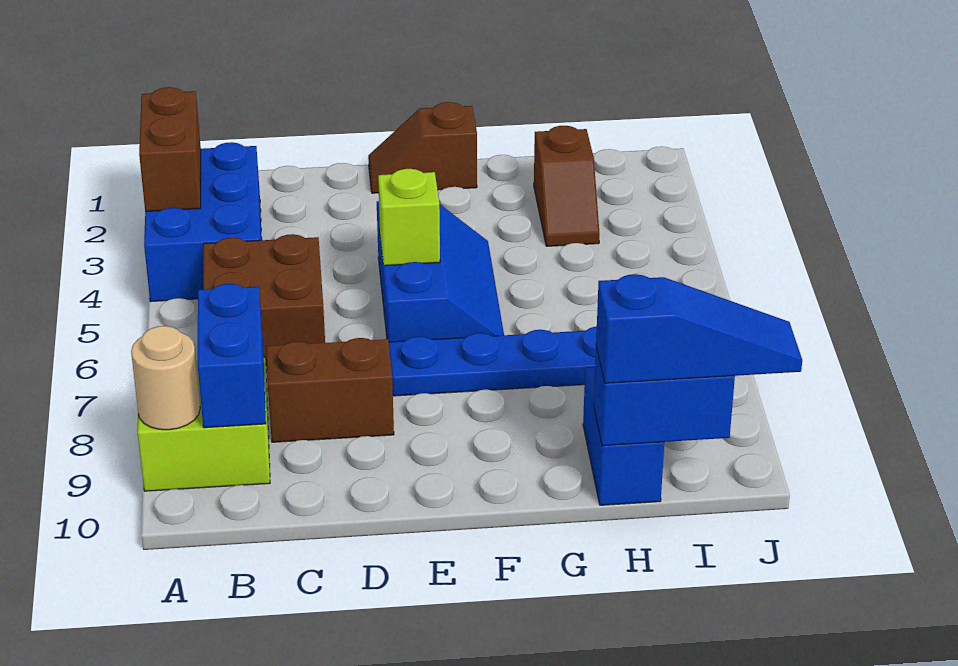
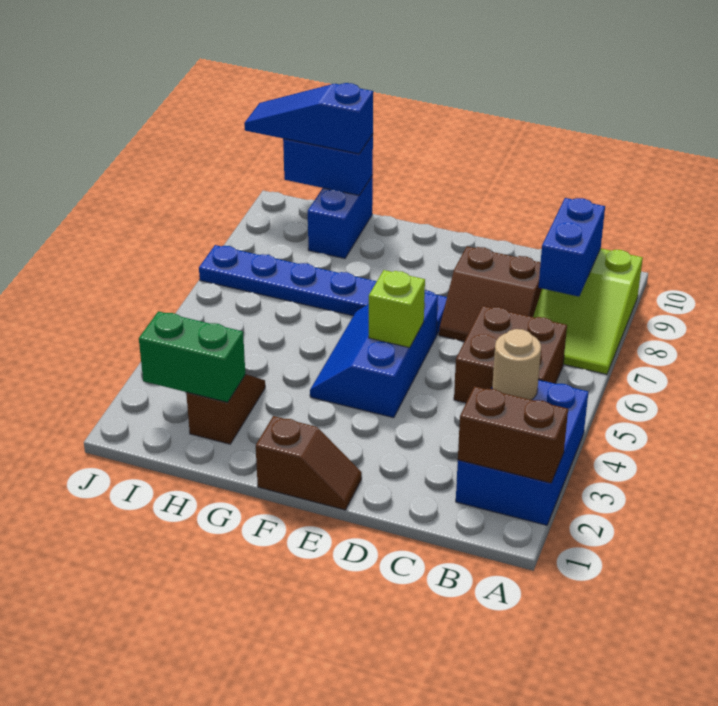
brown brick A2:A3 level 2 -> brown brick A2:B2 level 2
tan round brick A9 level 2 -> tan round brick B4 level 2
none -> green brick H2:I2 level 2

